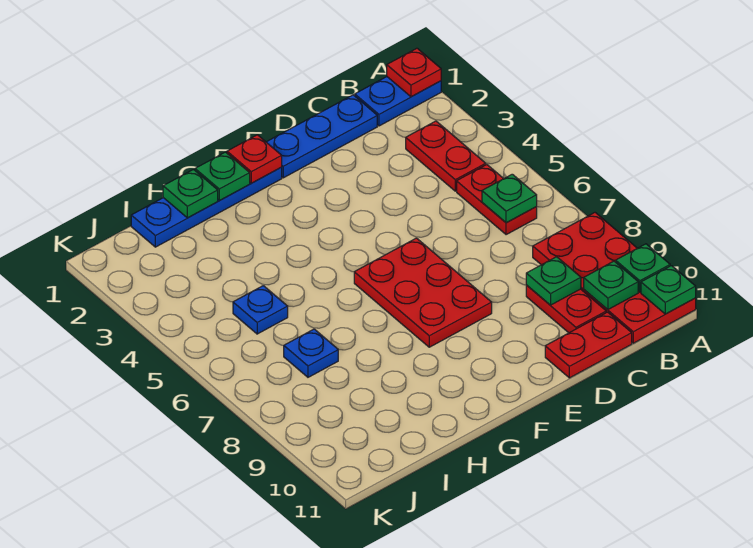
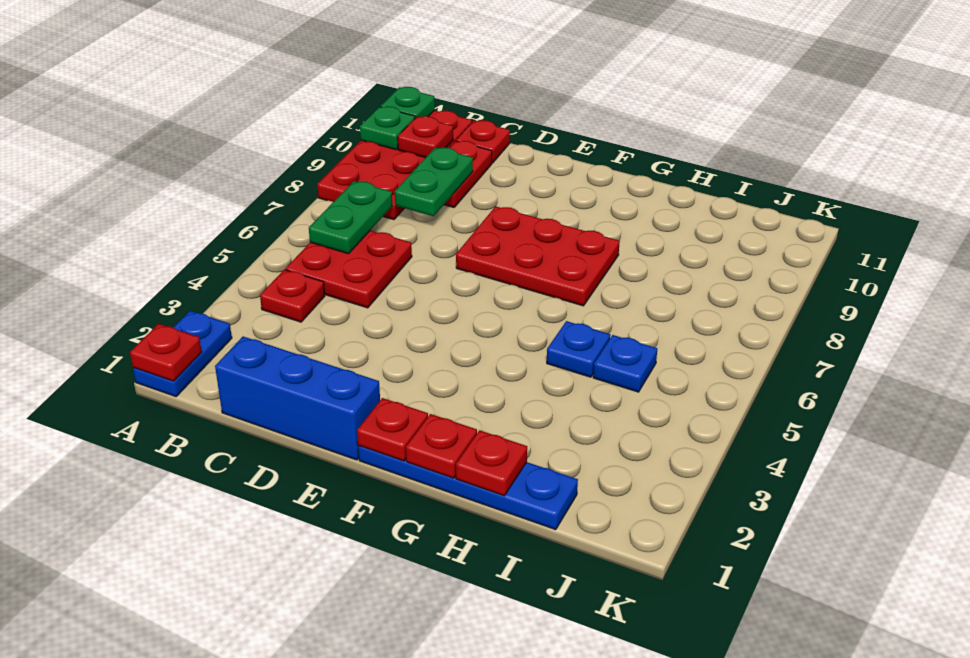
blue plate A1:B1 level 1 -> blue plate A1:A2 level 1
red plate B3:B4 level 1 -> red plate B4 level 1
red plate B5:B6 level 1 -> red plate B5:C6 level 1
green plate B6 level 2 -> green plate B6:B7 level 2
green plate B10 level 2 -> red plate B10 level 2
blue plate C1:E1 level 1 -> blue brick C1:E1 level 1
green plate C9 level 2 -> green plate C8:C9 level 2
red plate C11:D11 level 1 -> red plate C11 level 1
red plate E6:F8 level 1 -> red plate E7:G8 level 1
green plate G1 level 2 -> red plate G1 level 2
green plate H1 level 2 -> red plate H1 level 2
blue plate I7 level 1 -> blue plate H5 level 1

